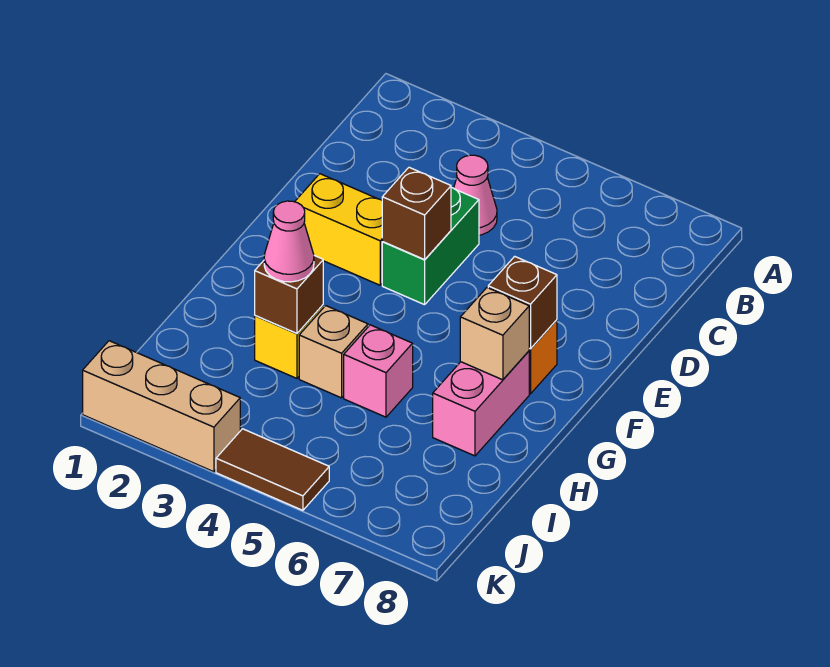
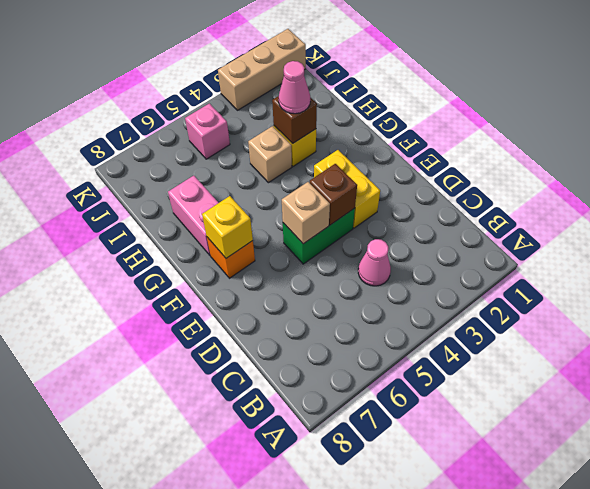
green brick D4:E4 level 1 -> green brick E4:E5 level 1
yellow brick E2:E3 level 1 -> yellow brick E3:F3 level 1
brown brick F7 level 2 -> yellow brick F7 level 2
tan brick G7 level 2 -> tan brick E5 level 2
pink brick H5 level 1 -> pink brick J5 level 1
brown tile K4:K5 level 1 -> none

